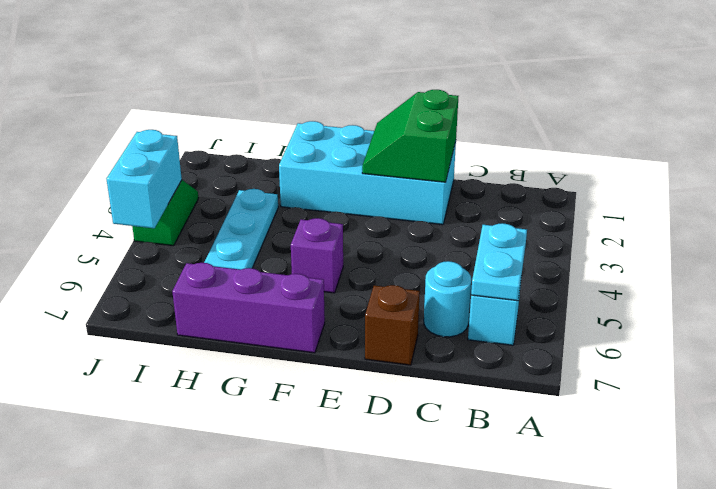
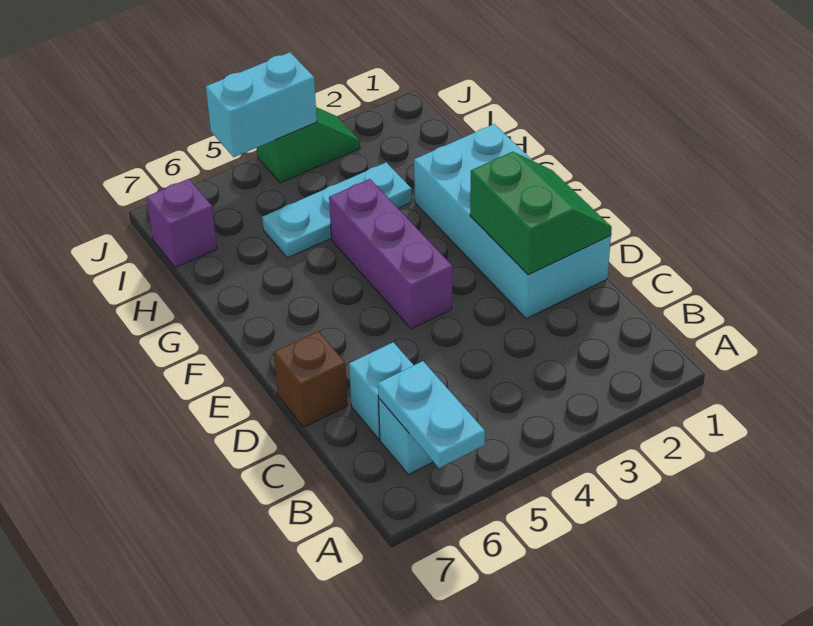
cyan plate B5:B6 level 2 -> cyan plate A6:B6 level 2
cyan round brick C6 level 1 -> cyan brick C6 level 1
green slope D1:E2 level 2 top D -> green slope D1:E2 level 2 top 2
purple brick F5 level 1 -> purple brick I7 level 1
purple brick F7:H7 level 1 -> purple brick E4:G4 level 1

